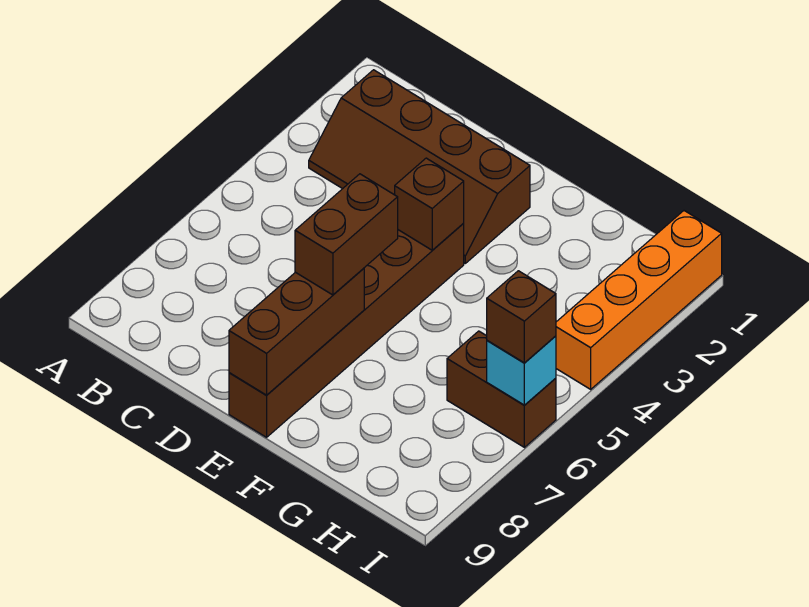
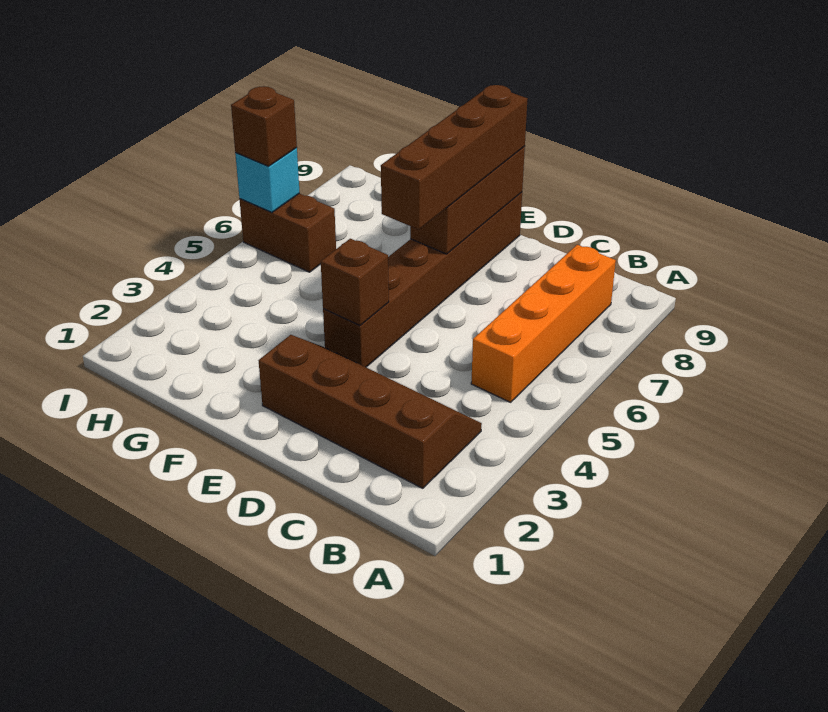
brown brick E6:E7 level 3 -> brown brick E6:E9 level 3
orange brick I1:I4 level 1 -> orange brick B5:B8 level 1

